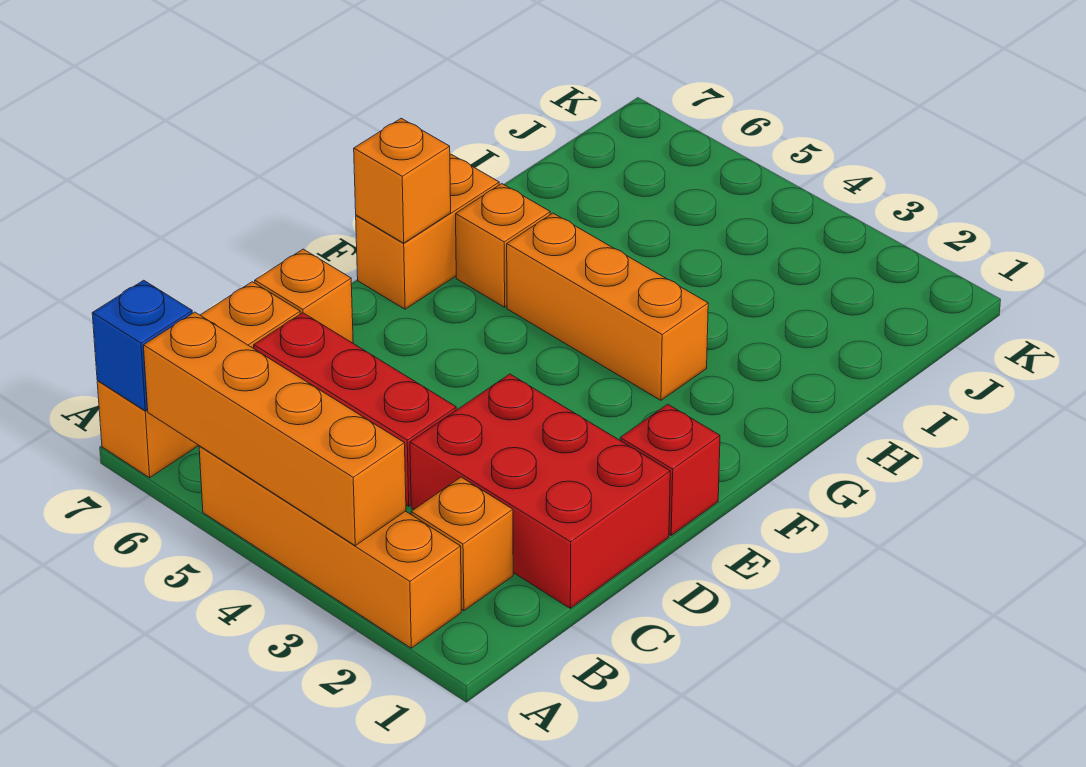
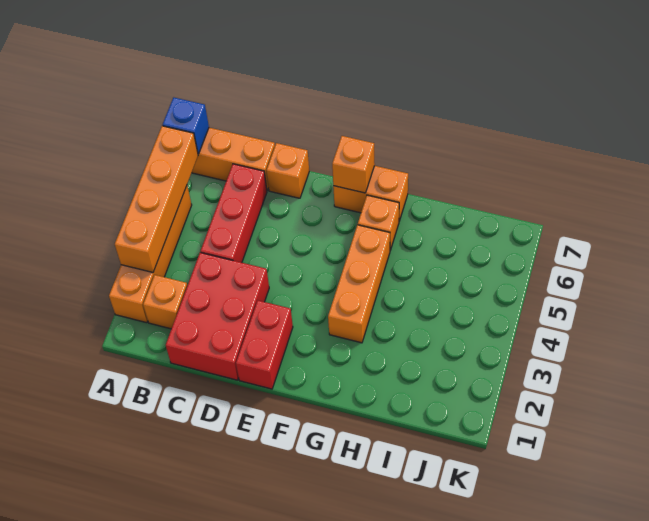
red brick E1 level 1 -> red brick E1:E2 level 1

